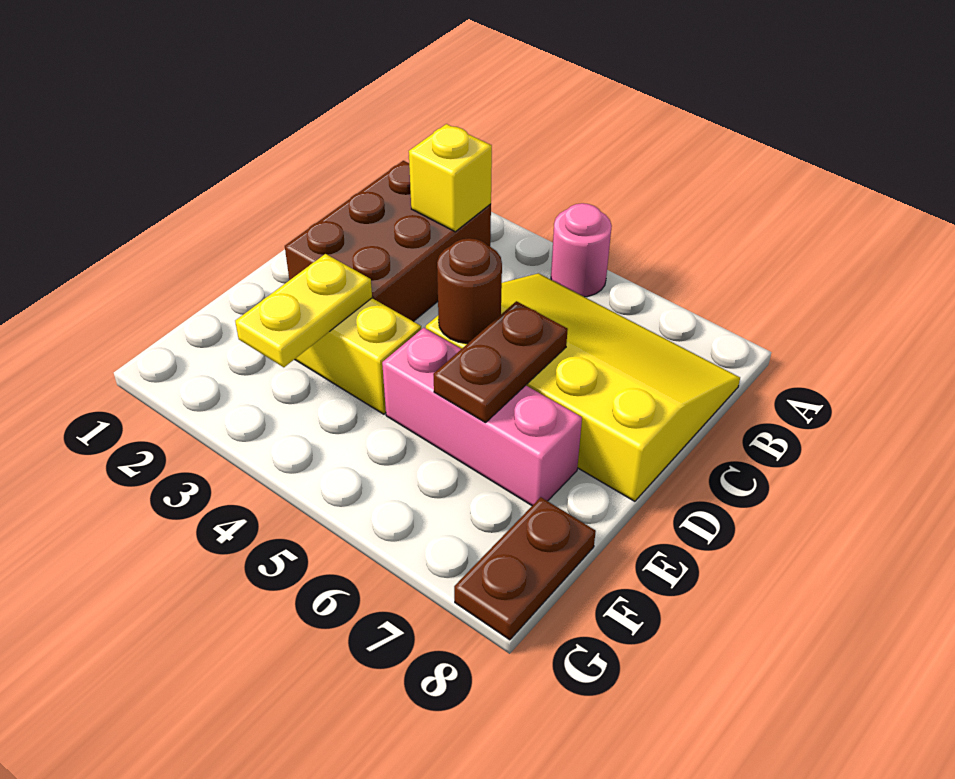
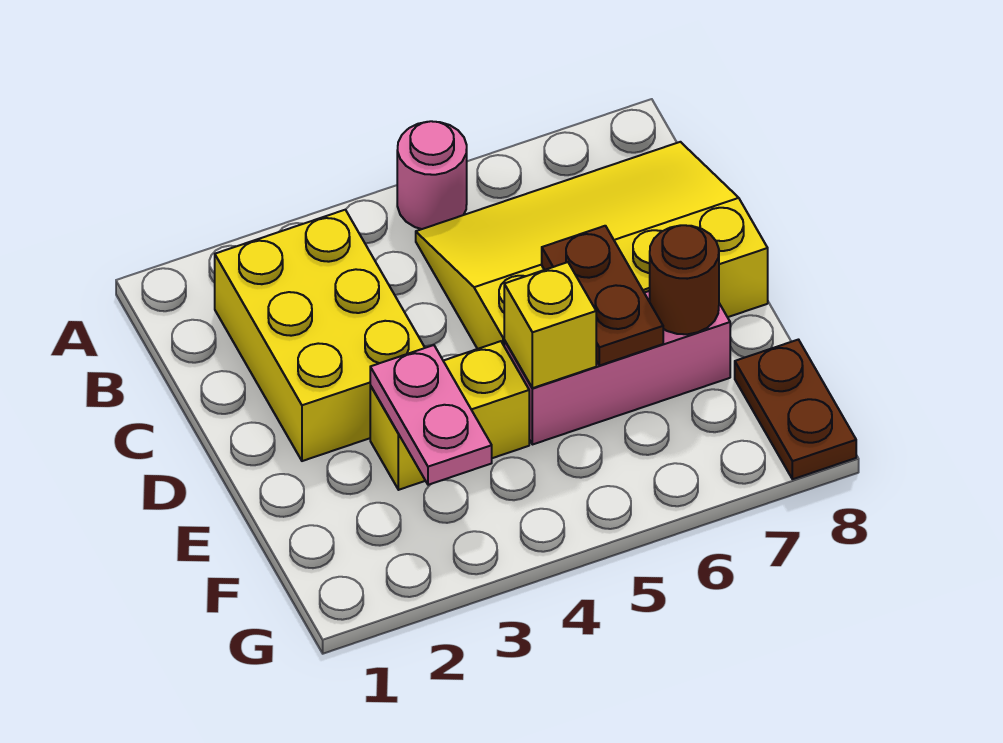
brown brick B2:D3 level 1 -> yellow brick B2:D3 level 1
yellow brick B3 level 2 -> yellow brick E5 level 2
brown round brick D5 level 2 -> brown round brick E7 level 2
yellow plate E3:F3 level 2 -> pink plate E3:F3 level 2

